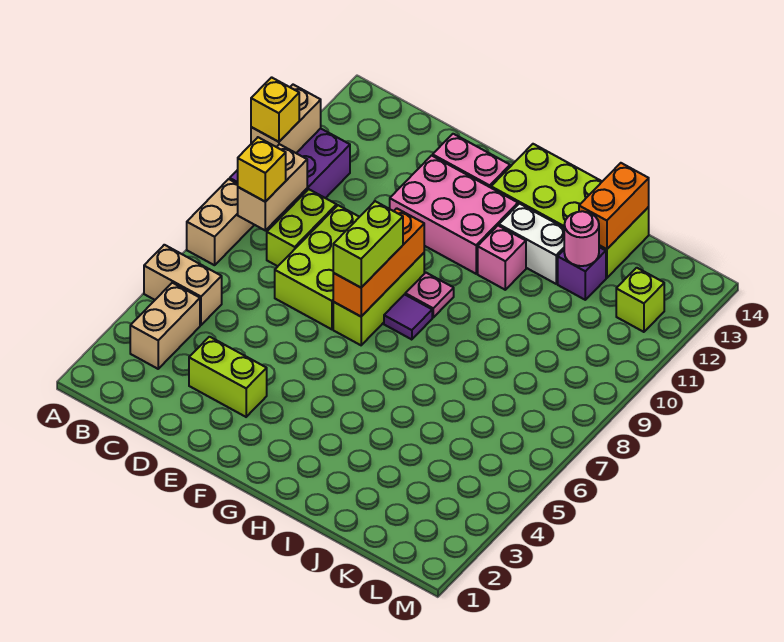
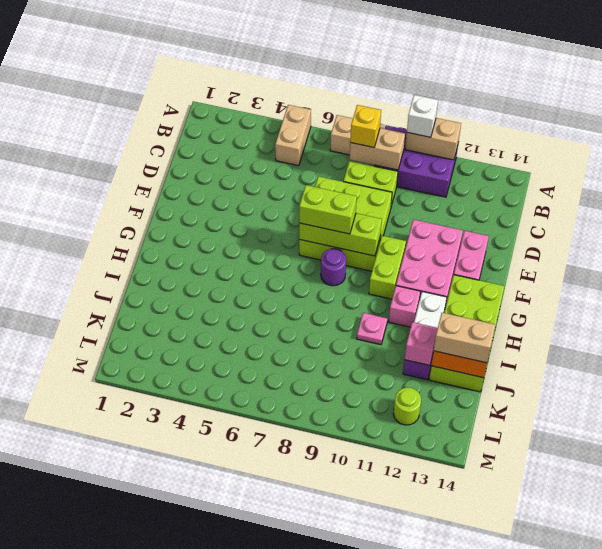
yellow brick A10 level 3 -> white brick A10 level 3
tan brick B3:B4 level 1 -> tan brick J13:J14 level 3
lime brick D3:E3 level 1 -> lime brick F10:G10 level 1
orange brick F7:F9 level 2 -> lime brick F7:F9 level 2
purple tile G8 level 1 -> purple round brick G8 level 1
pink plate G9 level 1 -> pink plate I10 level 1
pink round brick J12 level 2 -> pink brick J12 level 2
lime brick L12 level 1 -> lime round brick L12 level 1

